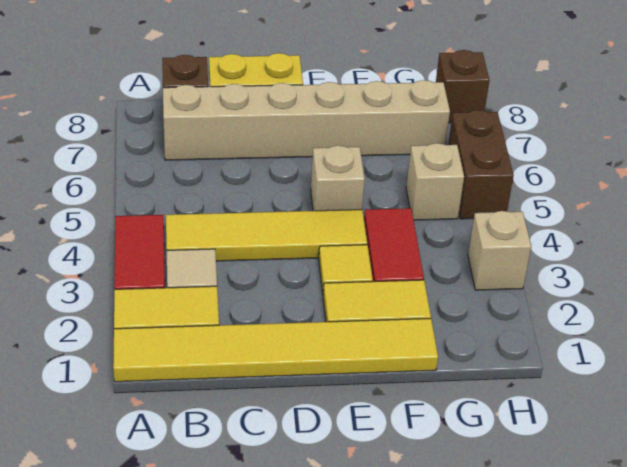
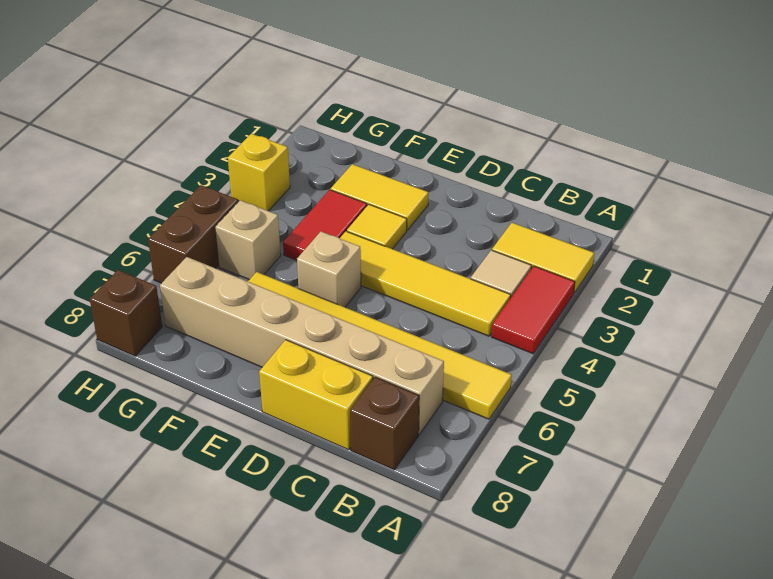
yellow tile A1:F1 level 1 -> yellow tile A6:F6 level 1
tan brick H3 level 1 -> yellow brick H3 level 1

